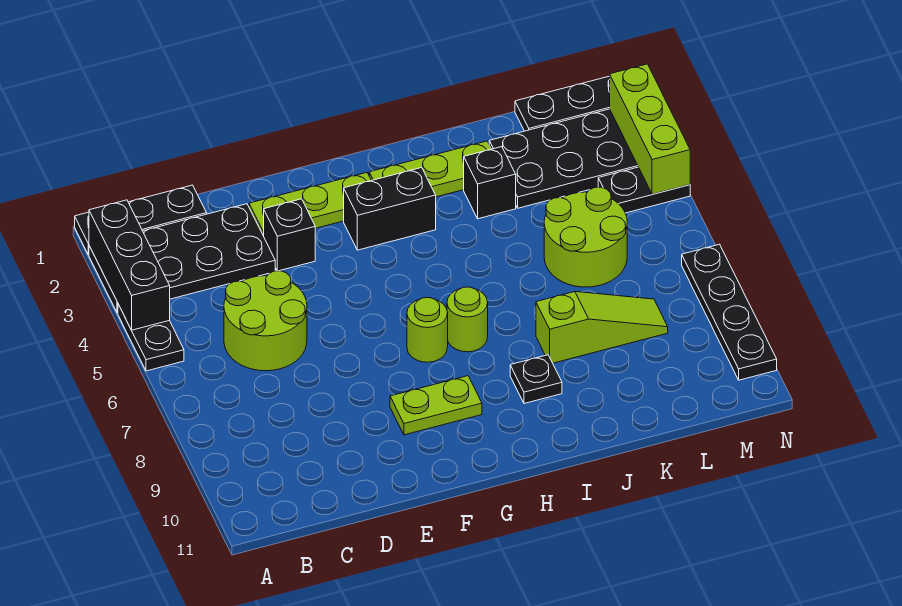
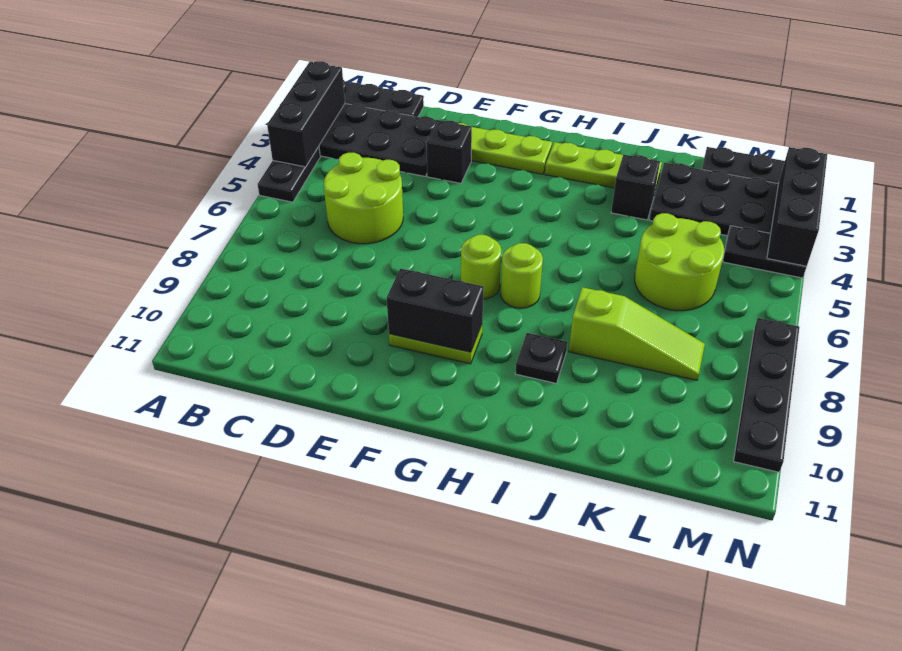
black brick G3:H3 level 1 -> black brick F9:G9 level 2
lime brick N2:N4 level 2 -> black brick N2:N4 level 2

